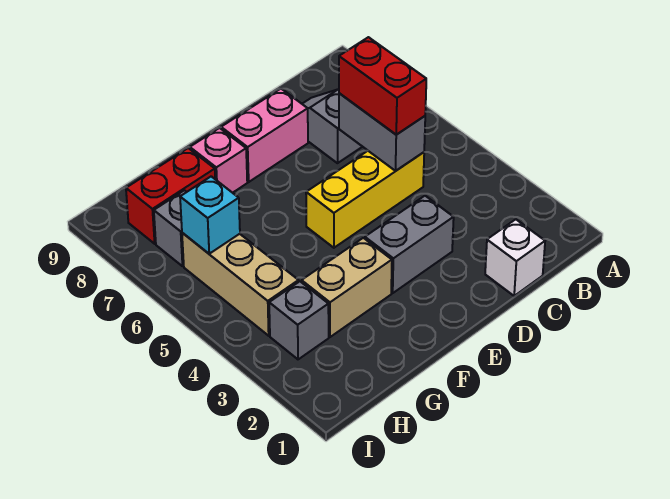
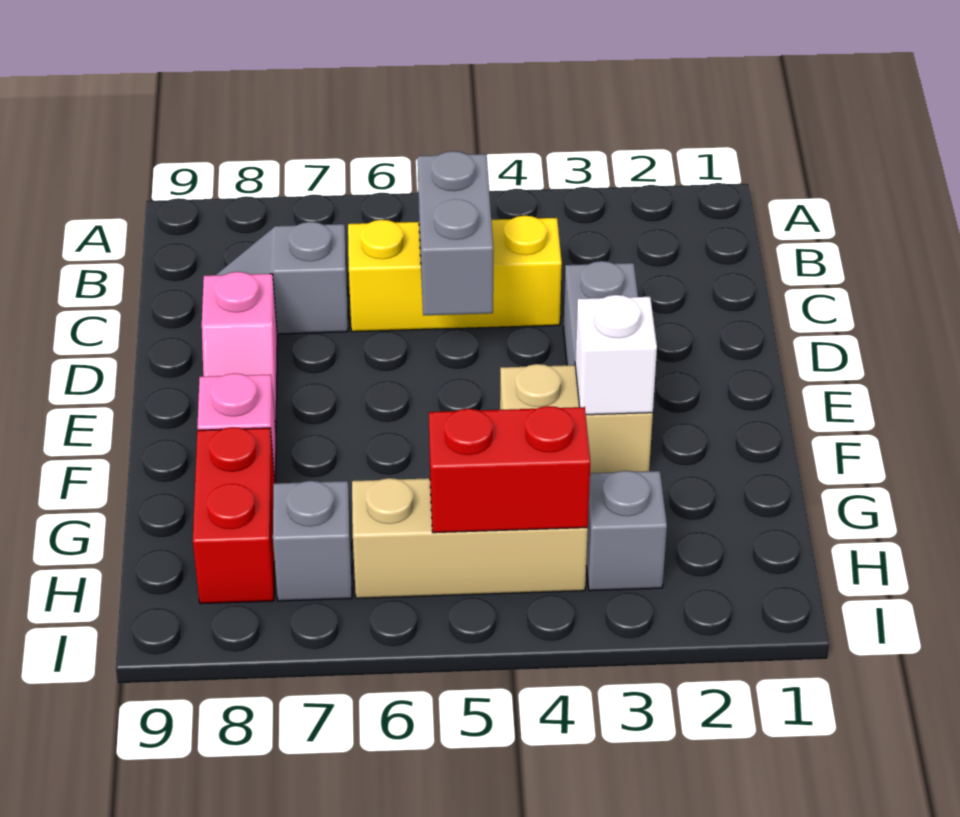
white brick C1 level 1 -> white brick F3 level 2
yellow brick C5:E5 level 1 -> yellow brick C4:C6 level 1
grey brick C5:C6 level 2 -> grey brick C5:D5 level 2
red brick C5:C6 level 3 -> red brick H4:H5 level 2
pink brick D8:E8 level 1 -> pink slope D8:E8 level 1 top D
tan brick F3:G3 level 1 -> tan brick F3:F4 level 1
cyan brick H6 level 2 -> none

